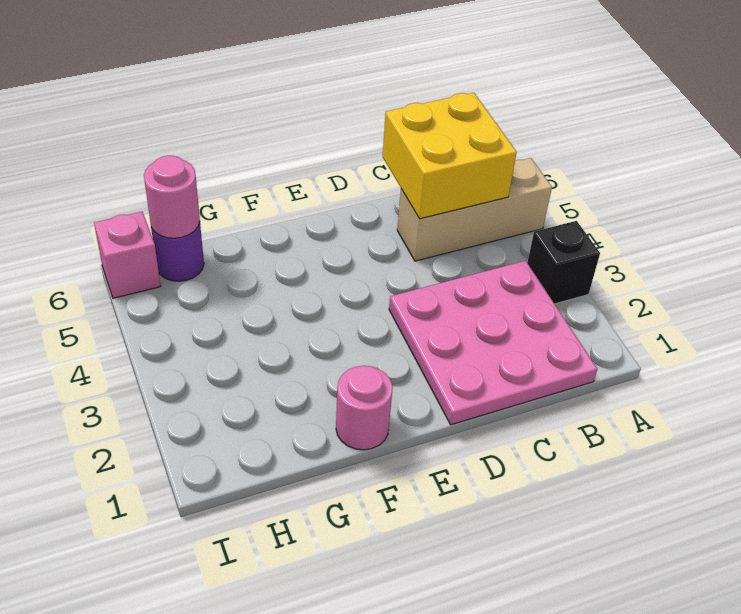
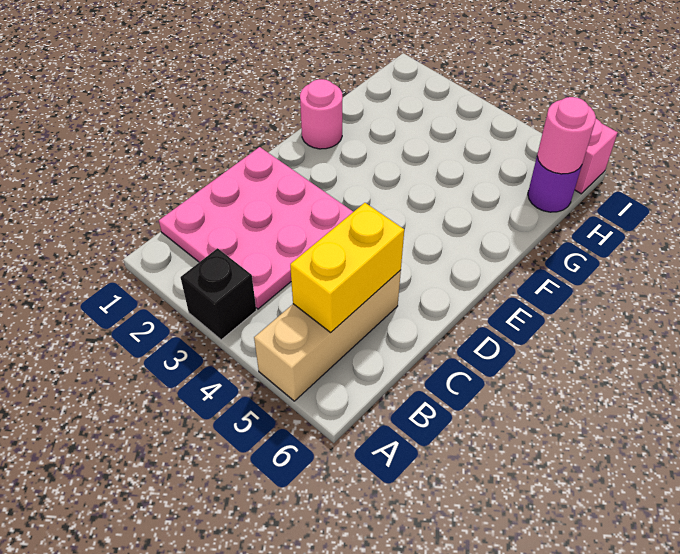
yellow brick B5:C6 level 2 -> yellow brick B5:C5 level 2

